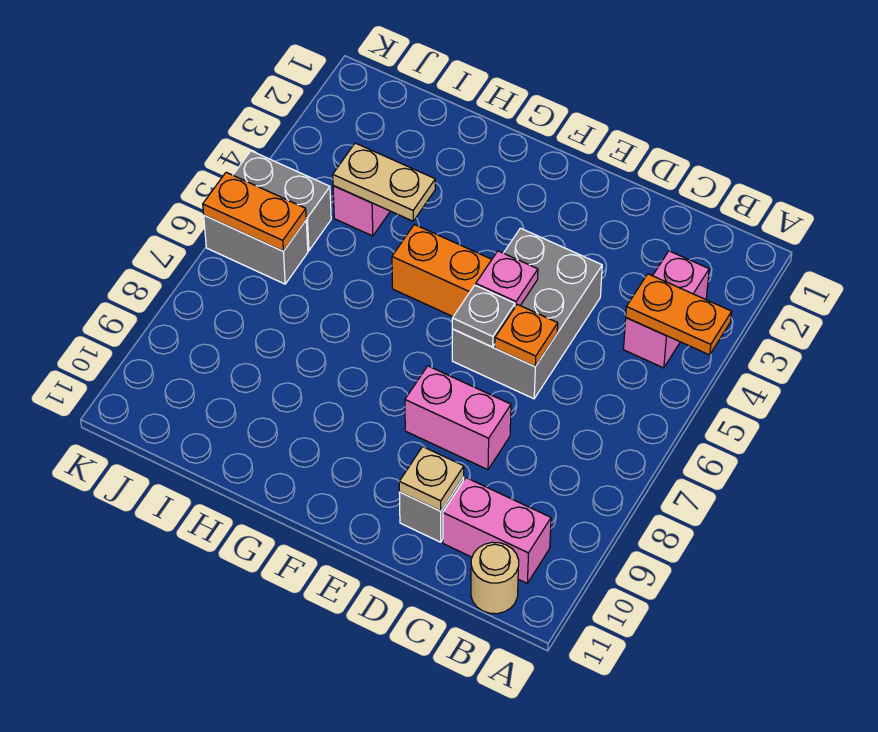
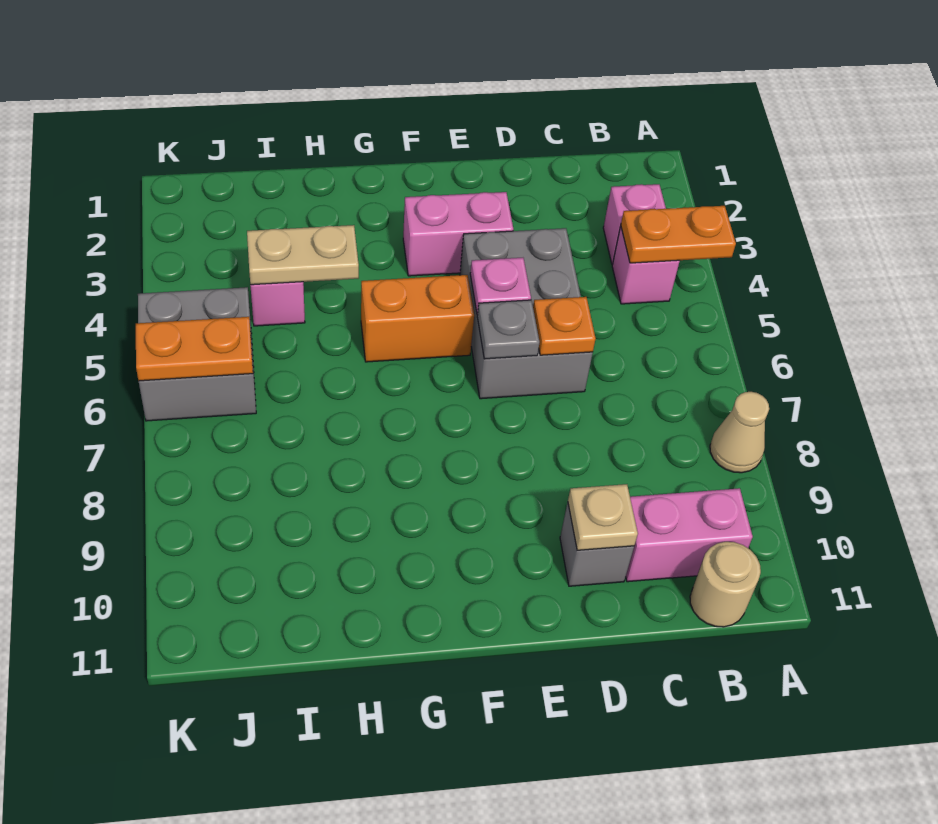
none -> tan cone A8 level 1
pink brick D8:E8 level 1 -> pink brick E3:F3 level 1

